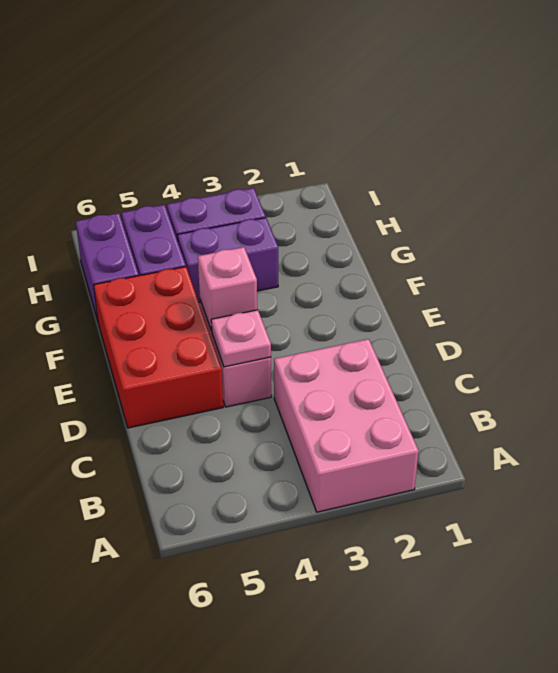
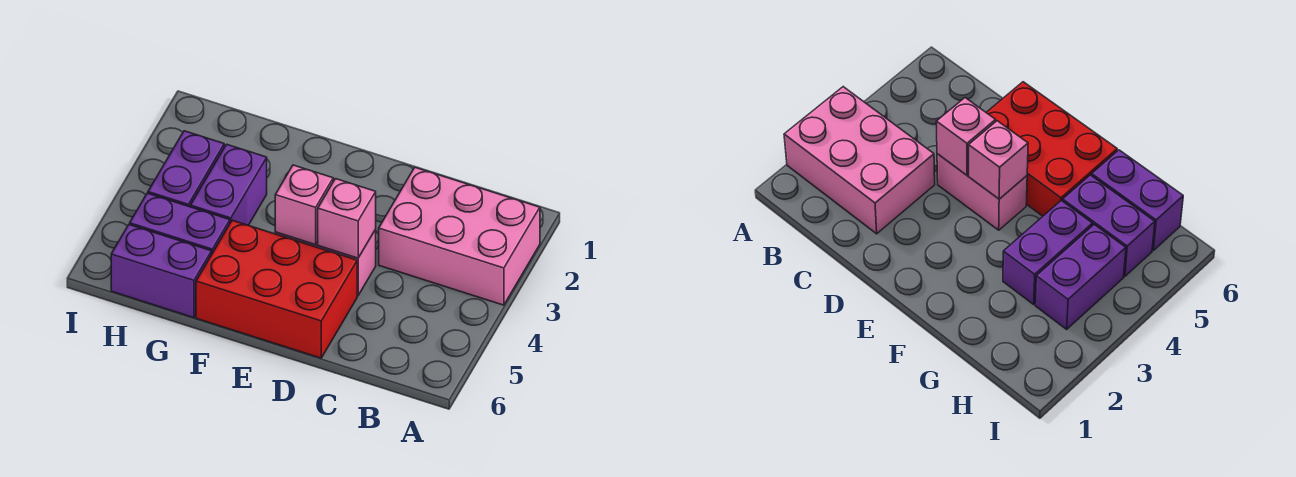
pink plate D4 level 2 -> pink brick D4 level 2

